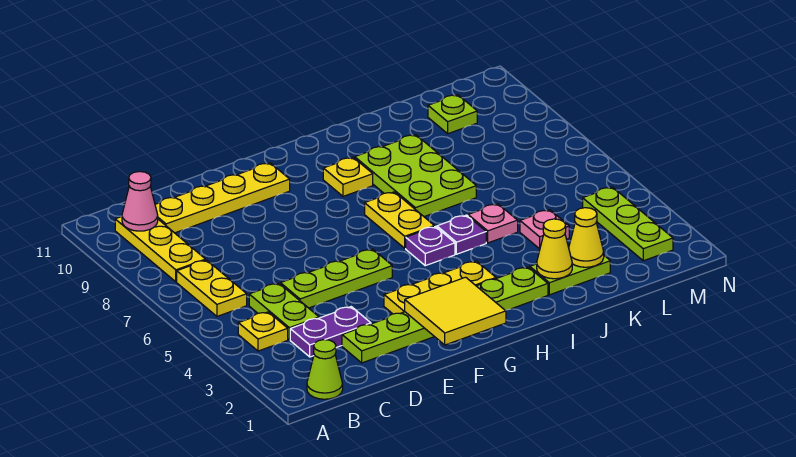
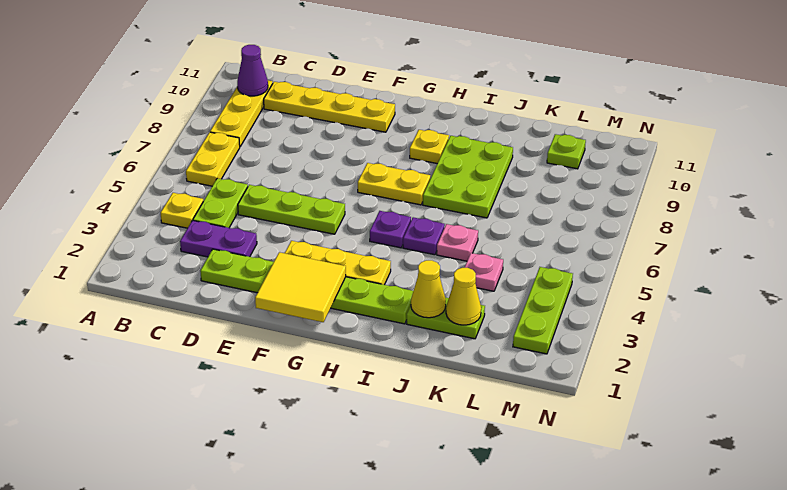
lime cone B1 level 1 -> none
pink cone B10 level 2 -> purple cone B10 level 2
yellow plate H6:H7 level 1 -> yellow plate G7:H7 level 1

